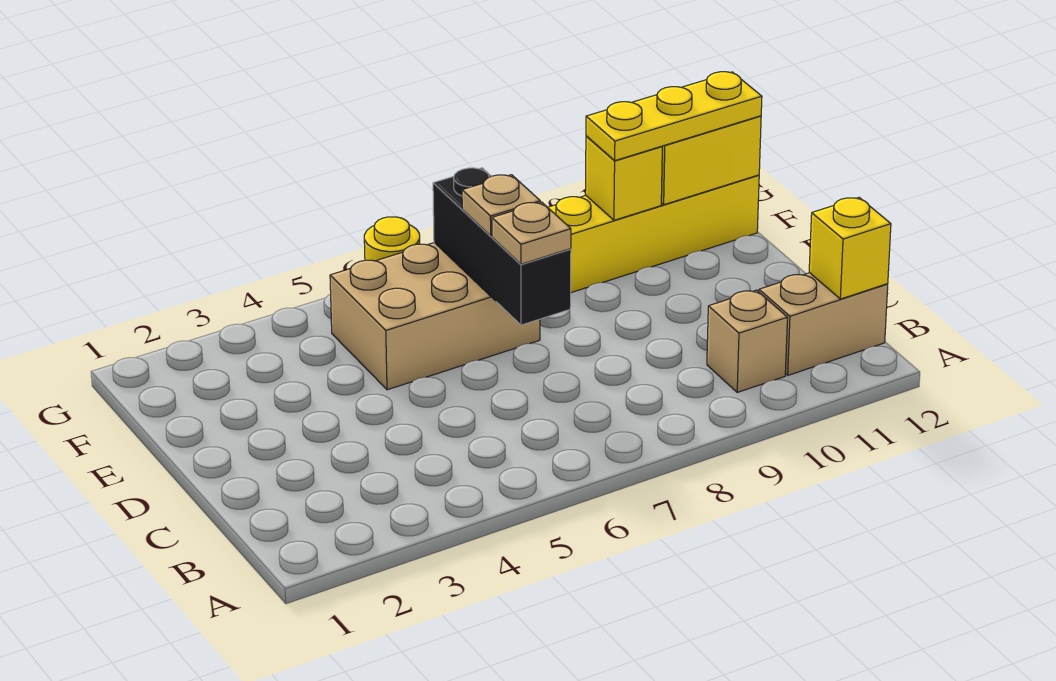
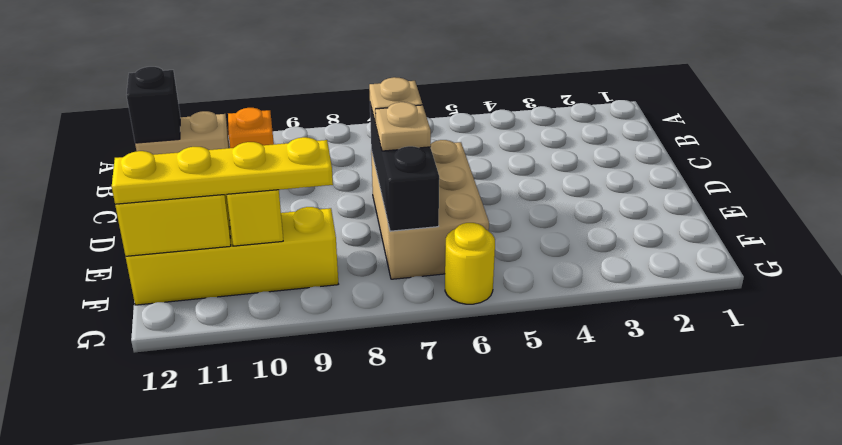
tan brick B10 level 1 -> orange brick B10 level 1
yellow brick B12 level 2 -> black brick B12 level 2
tan brick E5:F7 level 1 -> tan brick D6:F7 level 1
yellow plate F10:F12 level 3 -> yellow plate F9:F12 level 3

